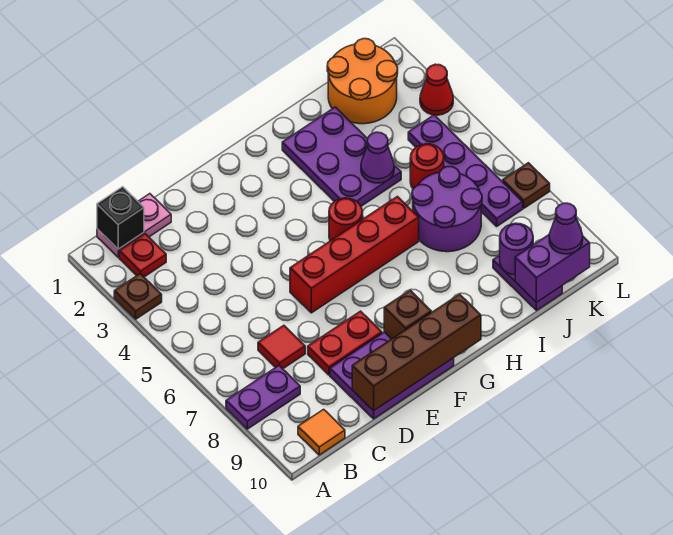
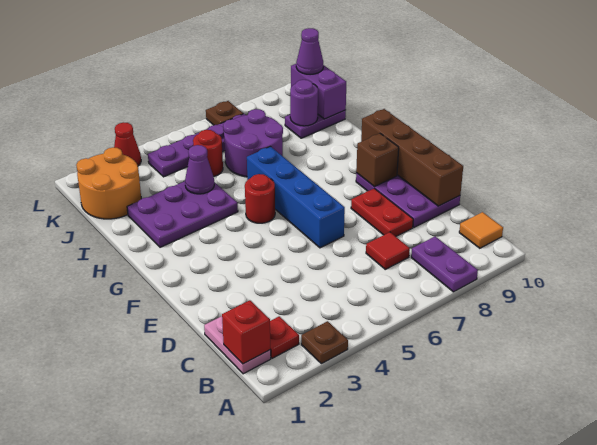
black brick B1 level 2 -> red brick B1 level 2
red brick E6:H6 level 1 -> blue brick E6:H6 level 1

